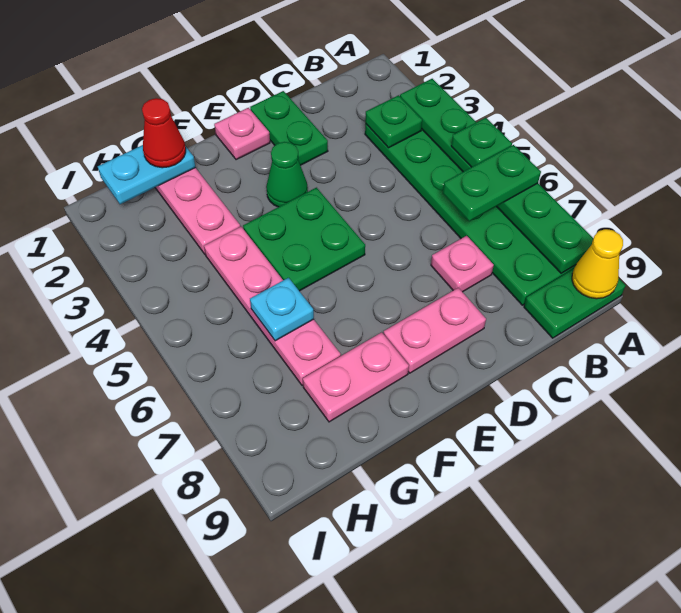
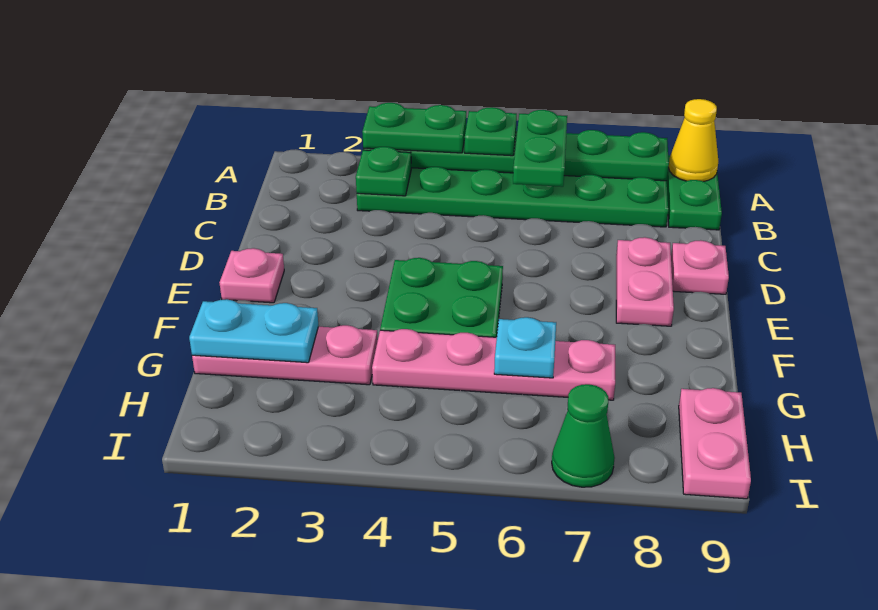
pink plate C7 level 1 -> pink plate D9 level 1
green plate D1:D2 level 1 -> green plate A3:A4 level 3
green cone E3 level 1 -> green cone I7 level 1
pink plate F8:G8 level 1 -> pink plate H9:I9 level 1
cyan plate G1:H1 level 2 -> cyan plate G1:G2 level 2
red cone G1 level 3 -> none

